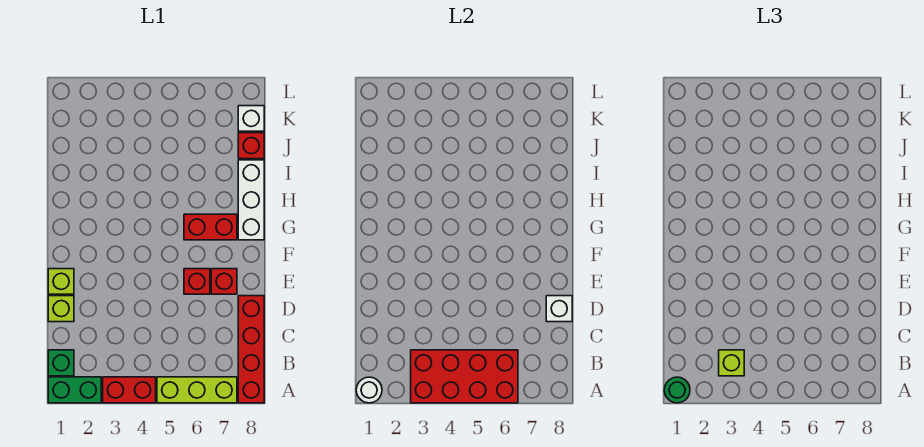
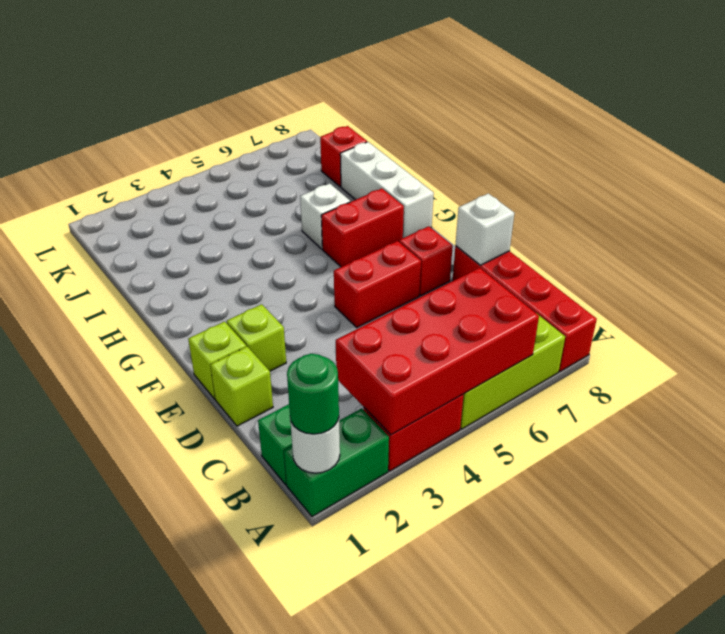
lime brick B3 level 3 -> lime brick E2 level 1
red brick E6 level 1 -> red brick E5:E6 level 1
white brick K8 level 1 -> white brick H6 level 1

